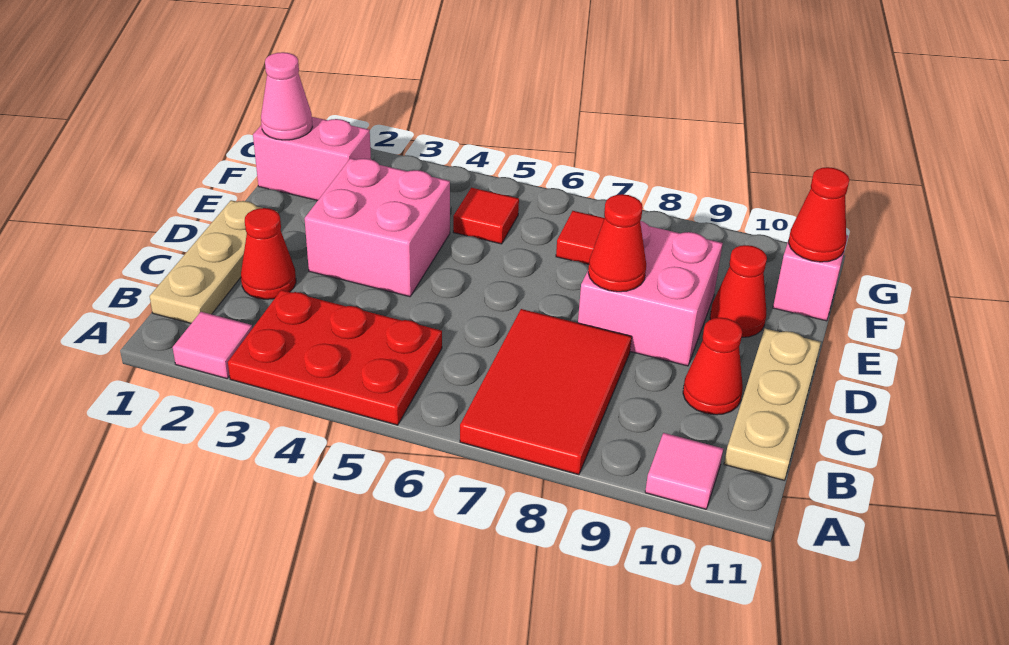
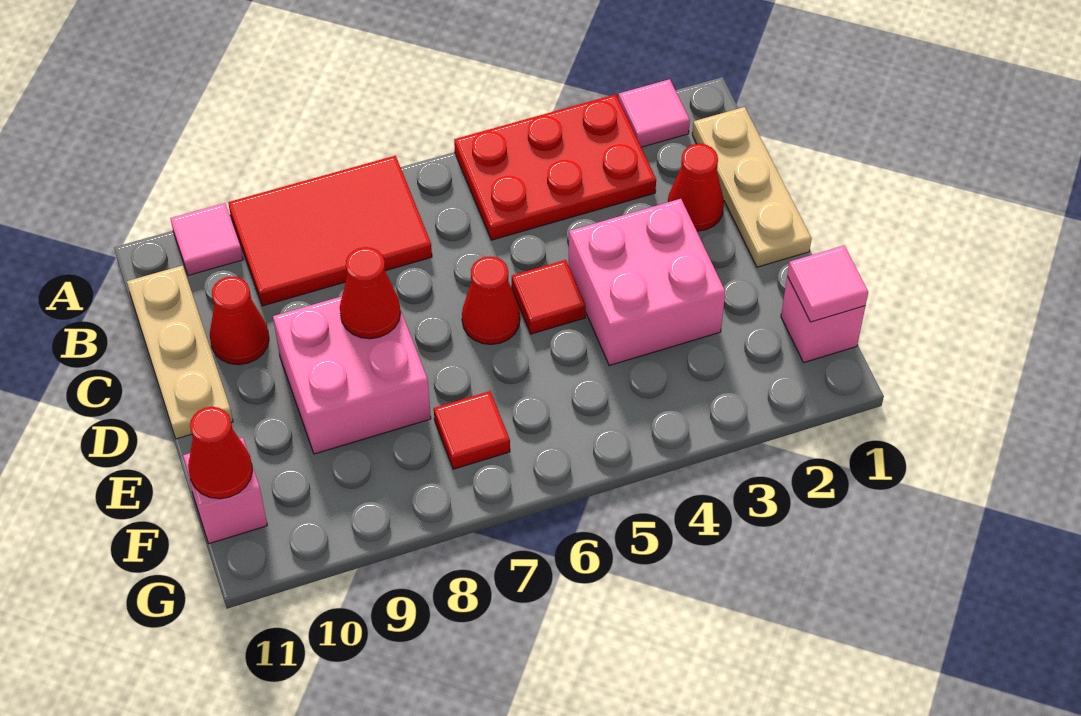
red tile A7:C8 level 1 -> red tile A7:B9 level 1
red cone E10 level 1 -> red cone D6 level 1
pink brick F1:F2 level 1 -> pink brick F1 level 1
pink cone F1 level 2 -> pink tile F1 level 2
red tile F5 level 1 -> red tile D5 level 1

